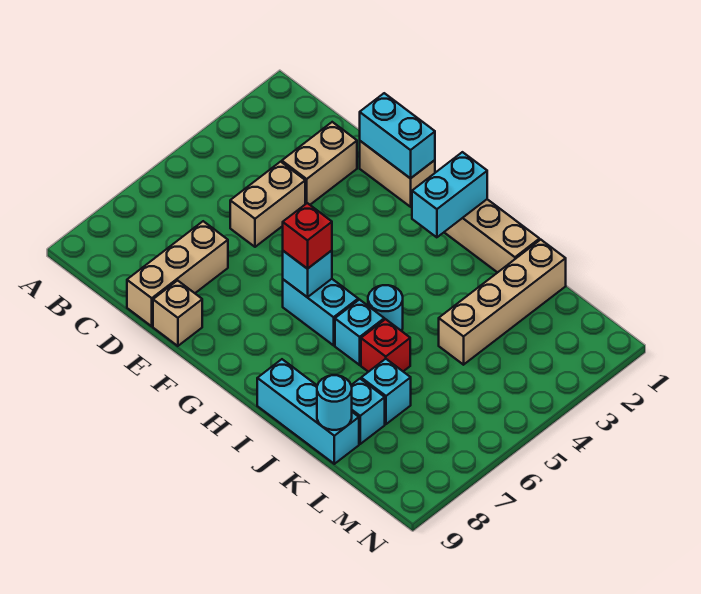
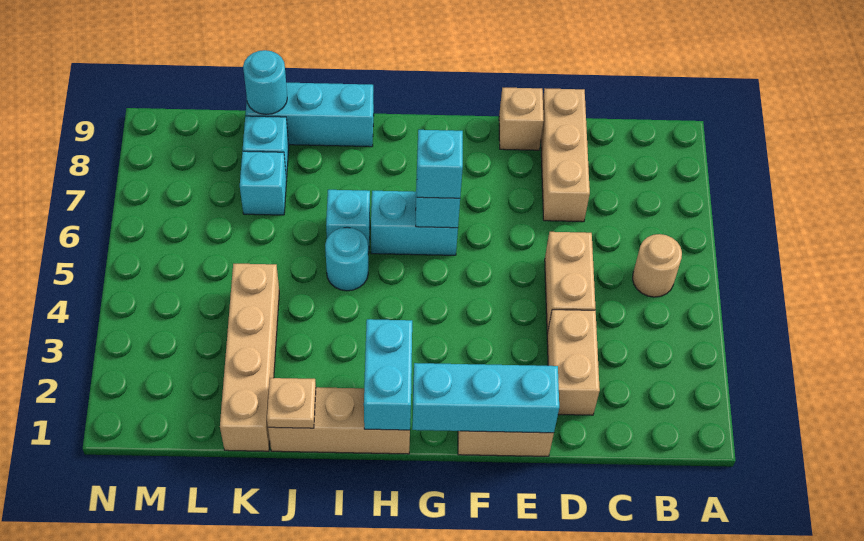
none -> tan round brick B5 level 1
cyan brick E1:F1 level 2 -> cyan brick E1:G1 level 2
red brick G6 level 3 -> cyan brick G6 level 3
none -> tan plate J1 level 2
red brick J6 level 1 -> none

